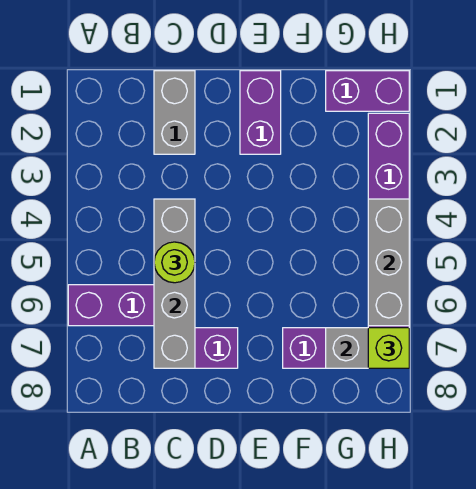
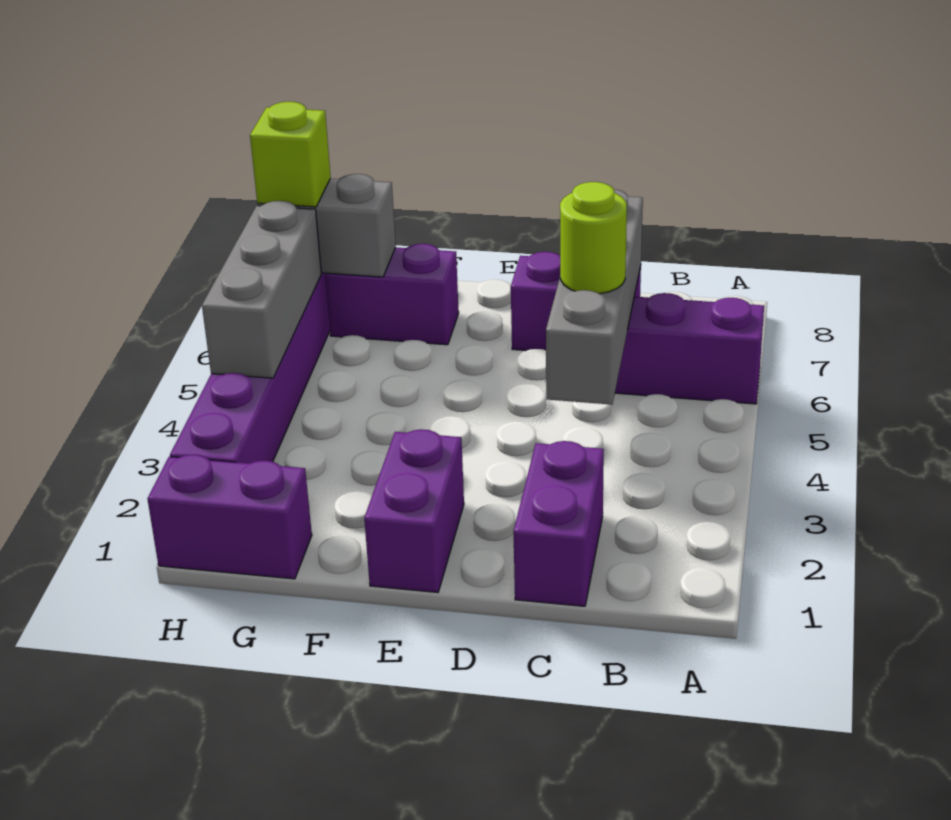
grey brick C1:C2 level 1 -> purple brick C1:C2 level 1

